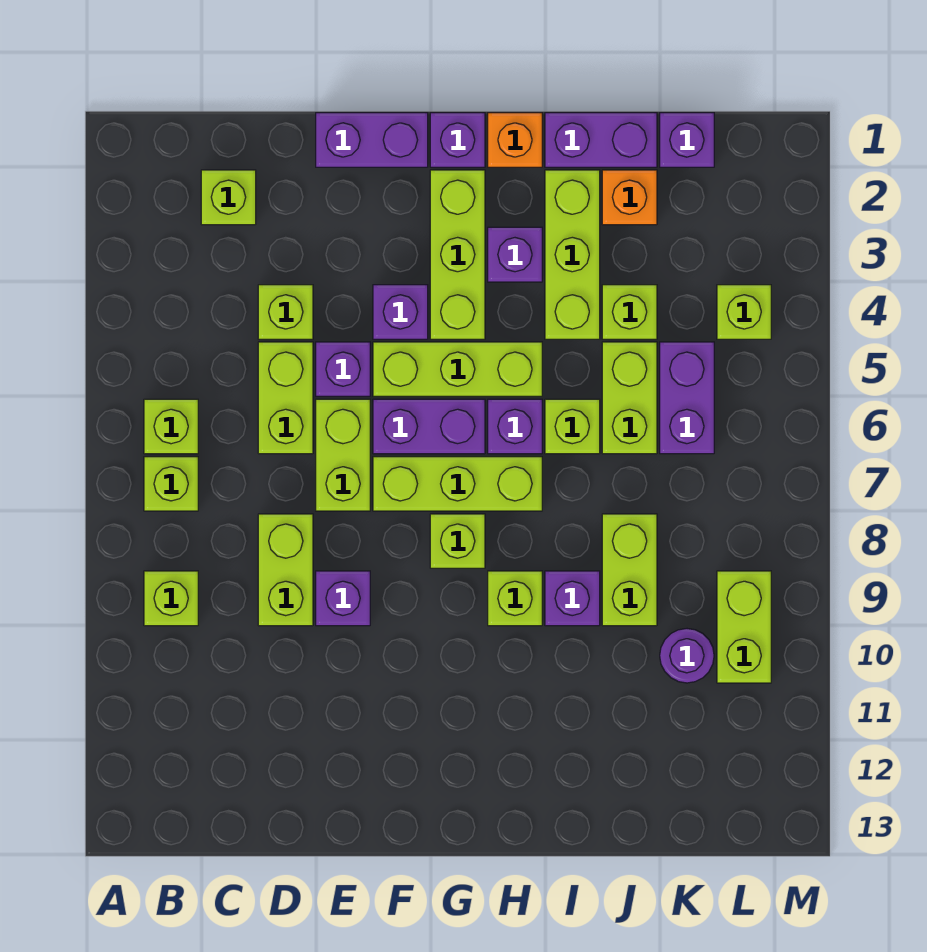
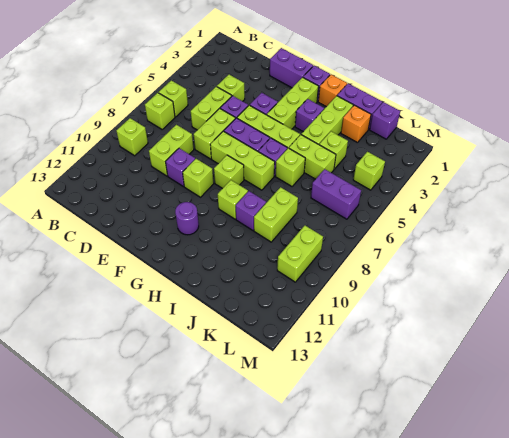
lime brick C2 level 1 -> lime brick F9 level 1
lime brick J5:J6 level 1 -> lime brick I5:J5 level 1
purple brick K5:K6 level 1 -> purple brick K6:L6 level 1
purple round brick K10 level 1 -> purple round brick G11 level 1

